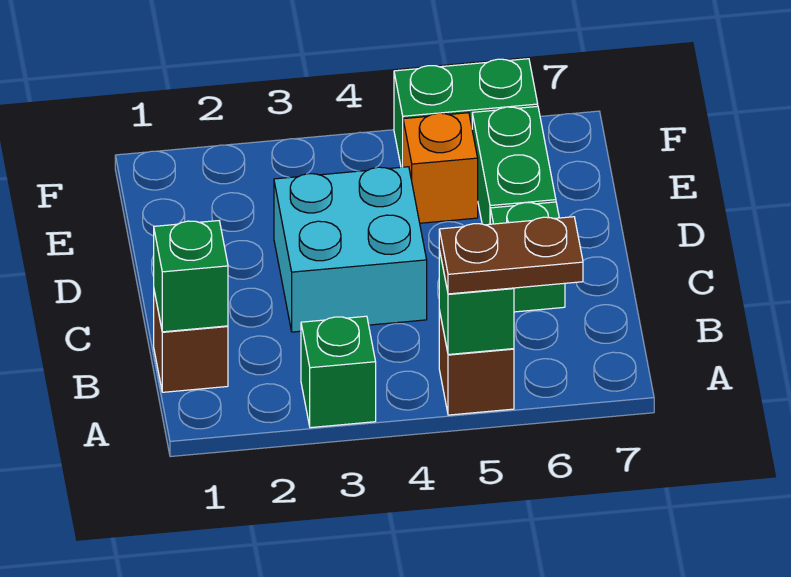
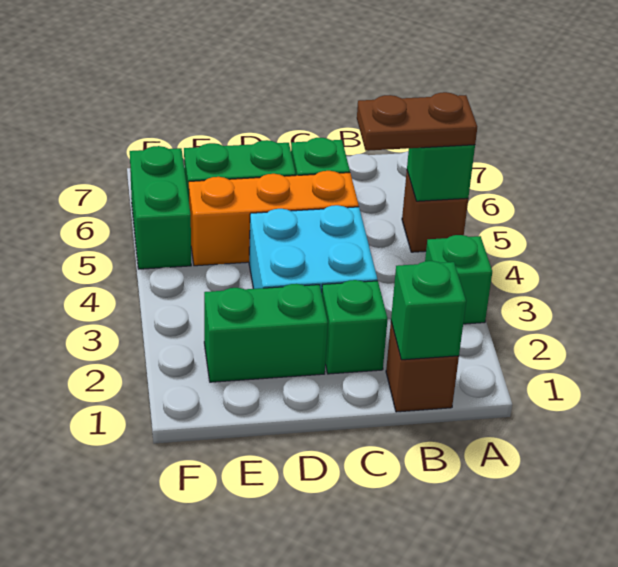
brown plate A5:A6 level 3 -> brown plate A5:B5 level 3
none -> green brick C2 level 1
none -> green brick D2:E2 level 1
orange brick E5 level 1 -> orange brick C5:E5 level 1

